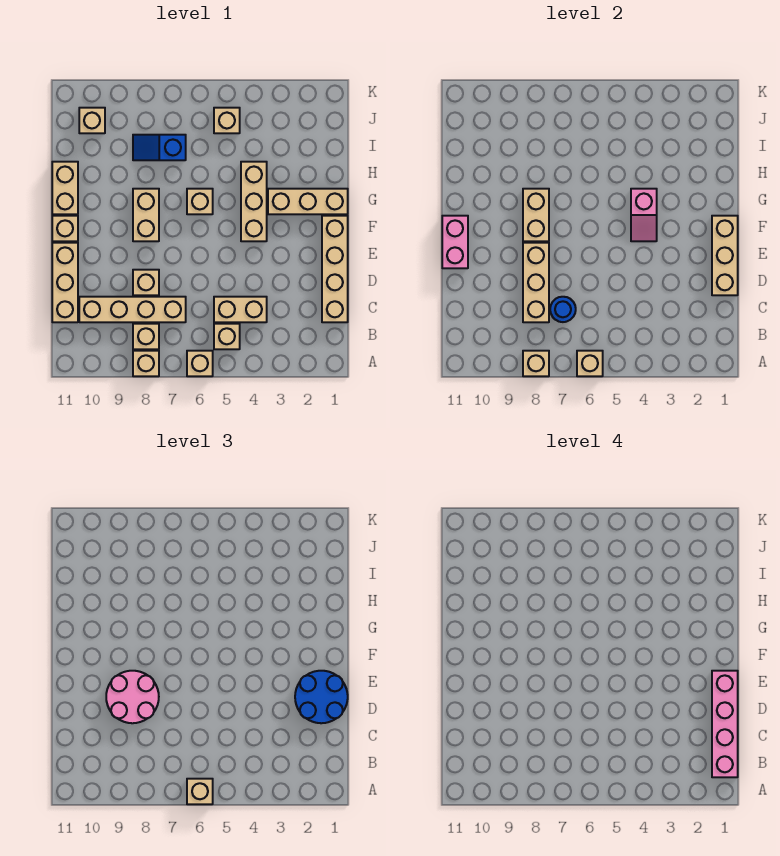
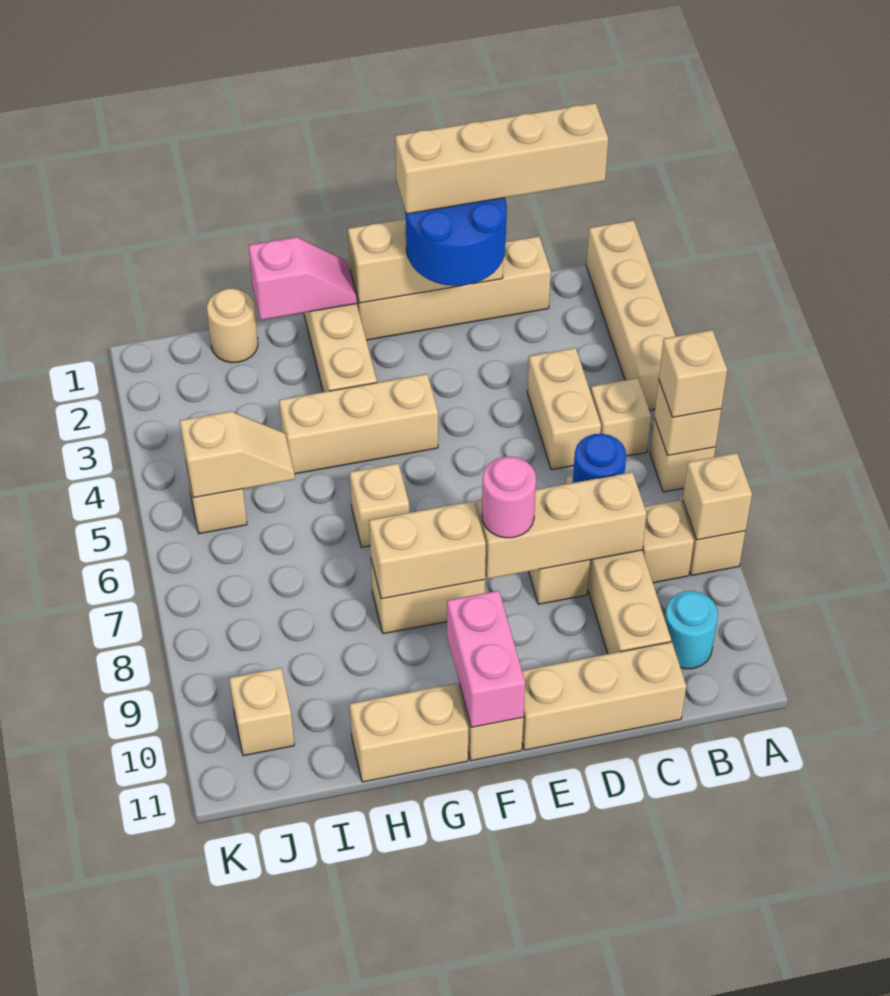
none -> tan brick A1:A4 level 1
pink brick B1:E1 level 4 -> tan brick B1:E1 level 4
none -> cyan round brick B10 level 1
pink round brick D8:E9 level 3 -> pink round brick E8 level 3
pink brick E11:F11 level 2 -> pink brick F10:F11 level 2
pink slope F4:G4 level 2 top G -> pink slope G1:H1 level 2 top H
none -> tan round brick I1 level 1
none -> tan slope I5:J5 level 2 top J
blue slope I7:I8 level 1 top 7 -> none

